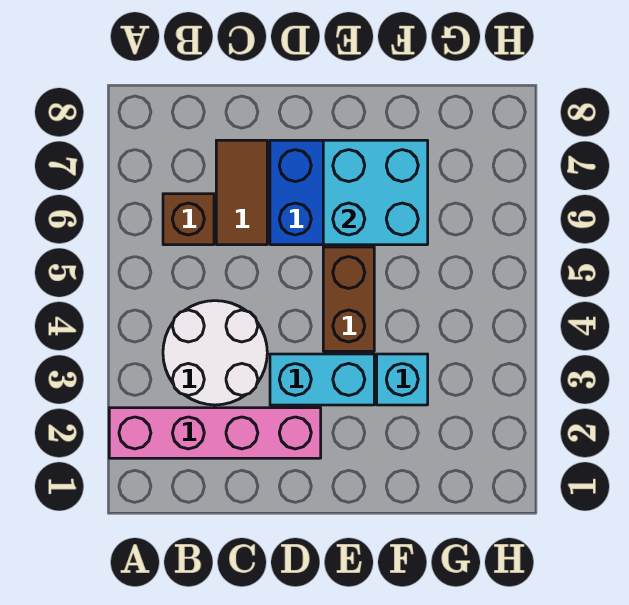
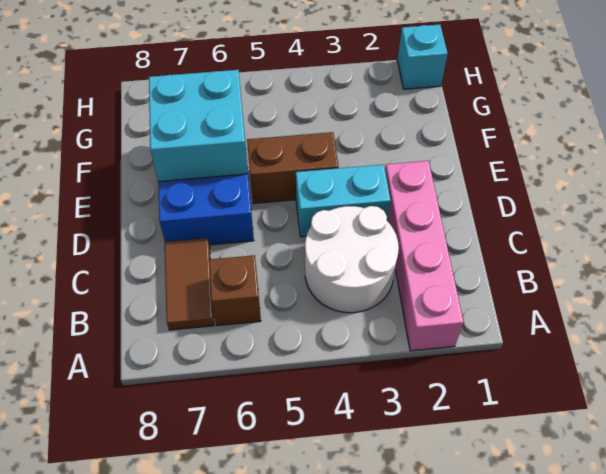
brown tile C6:C7 level 1 -> brown tile B7:C7 level 1
cyan brick D3:E3 level 1 -> cyan brick D3:D4 level 1
cyan brick F3 level 1 -> cyan brick H1 level 1

